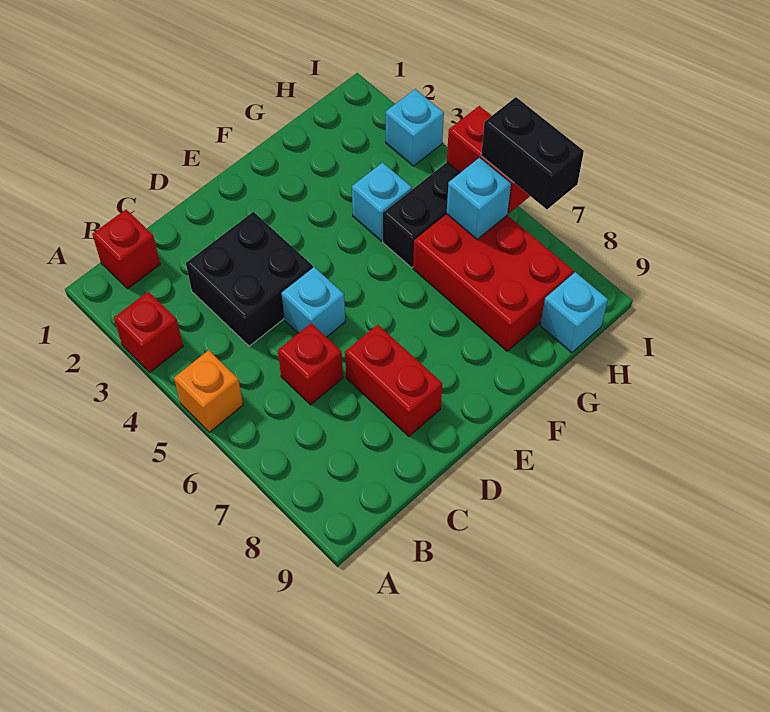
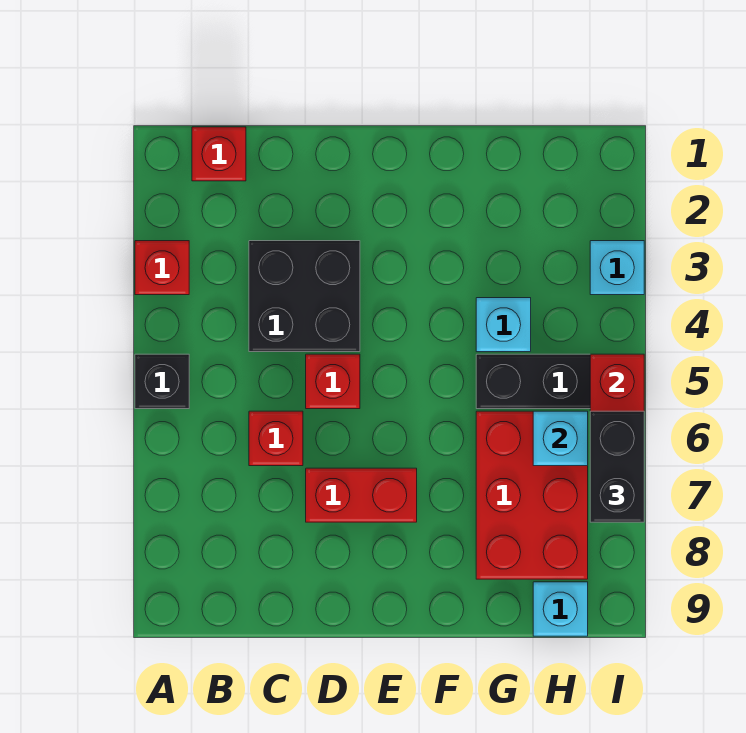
orange brick A5 level 1 -> black brick A5 level 1
cyan brick D5 level 1 -> red brick D5 level 1
red brick D7:D8 level 1 -> red brick D7:E7 level 1

